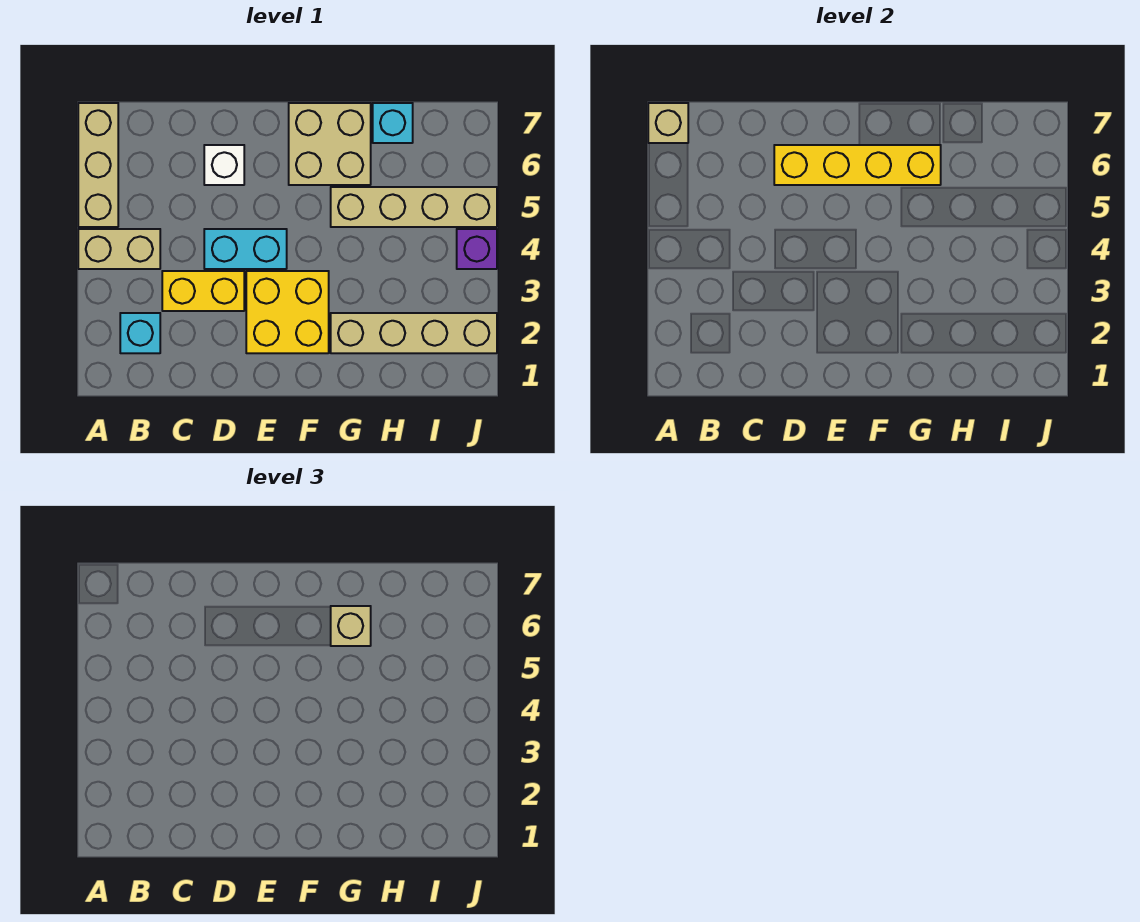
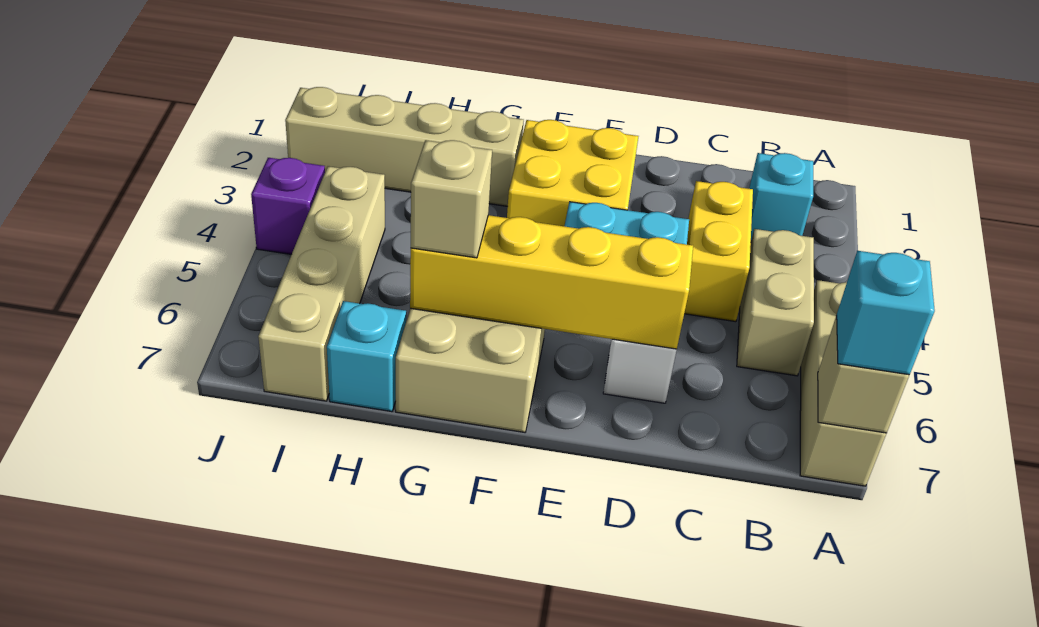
tan brick A4:B4 level 1 -> tan brick B4:B5 level 1
none -> cyan brick A7 level 3
yellow brick C3:D3 level 1 -> yellow brick C3:C4 level 1
tan brick G5:J5 level 1 -> tan brick I4:I7 level 1

